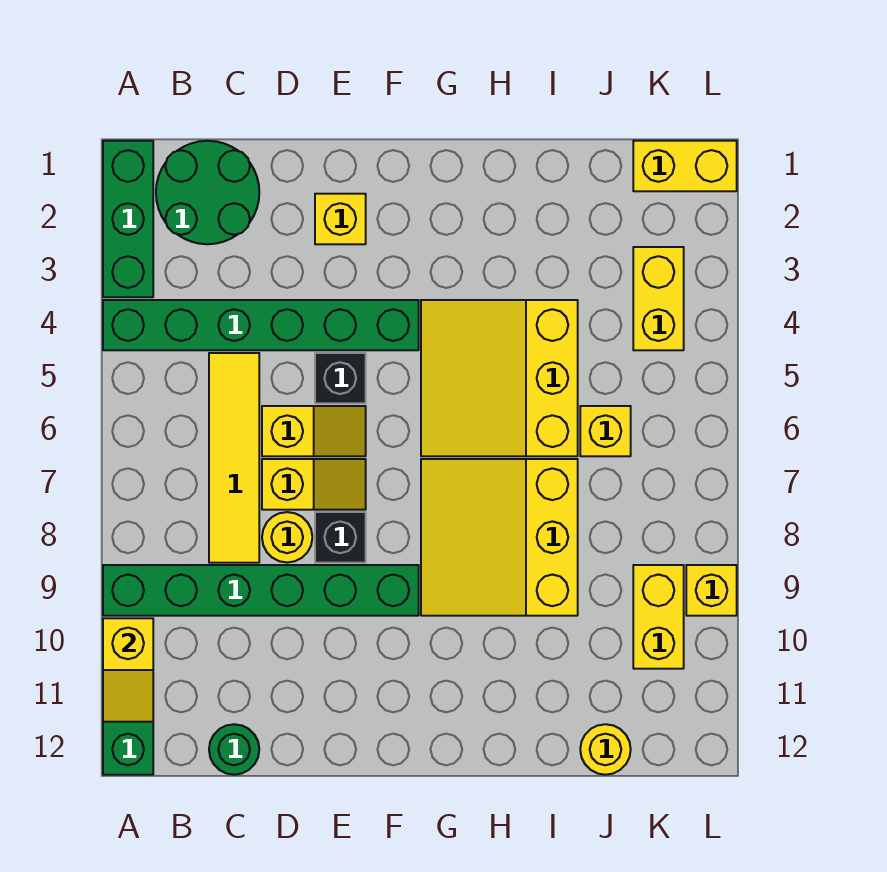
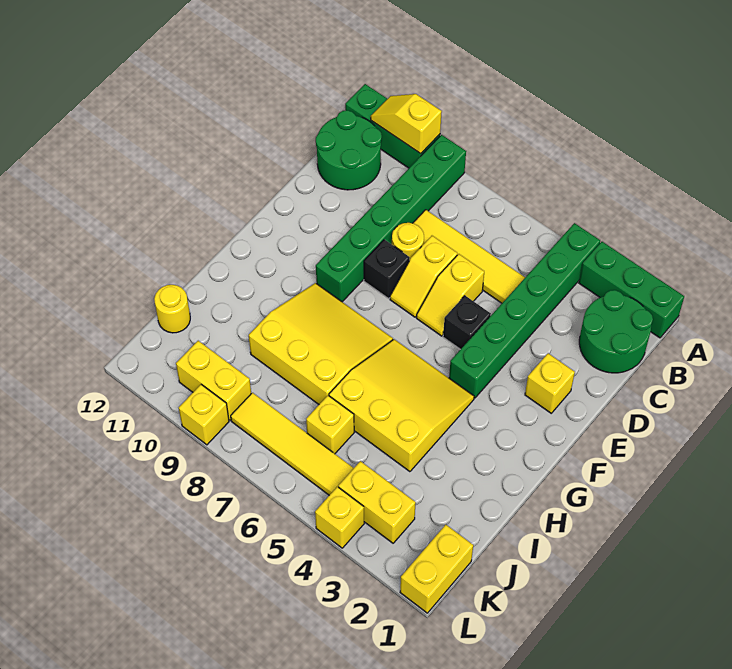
green round brick C12 level 1 -> green round brick B11:C12 level 1
none -> yellow tile K5:K8 level 1
none -> yellow brick L4 level 1

